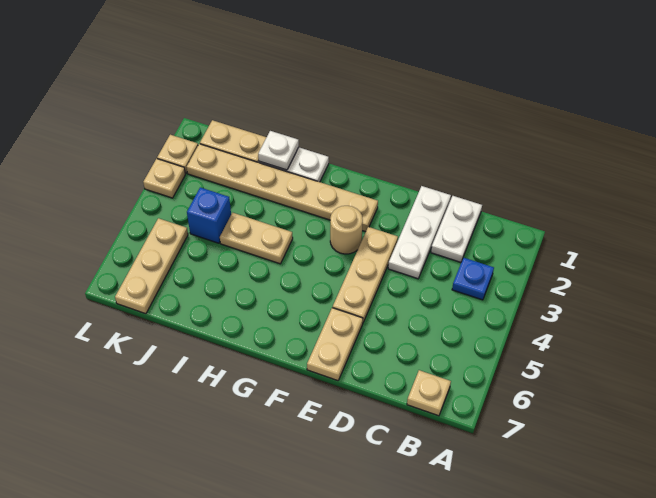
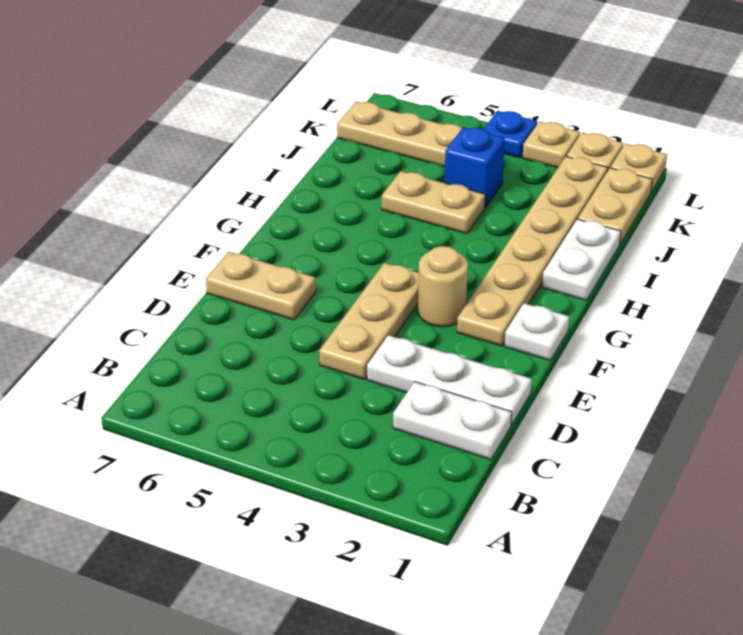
blue plate B3 level 1 -> blue plate L4 level 1
tan plate B7 level 1 -> tan plate L1 level 1
tan plate E3:E5 level 1 -> tan plate D4:F4 level 1
tan plate H4:I4 level 1 -> tan plate I4:I5 level 1
white plate I1 level 2 -> white plate F1 level 1

